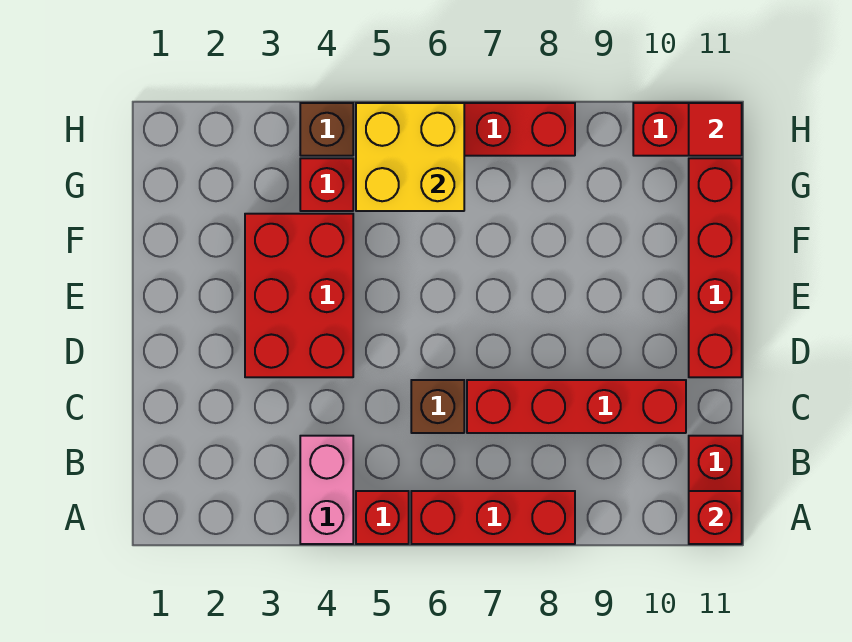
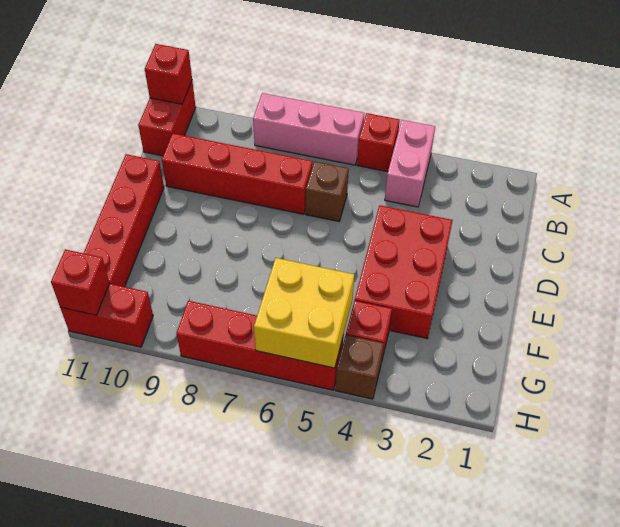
red brick A6:A8 level 1 -> pink brick A6:A8 level 1
red tile H11 level 2 -> red brick H11 level 2

